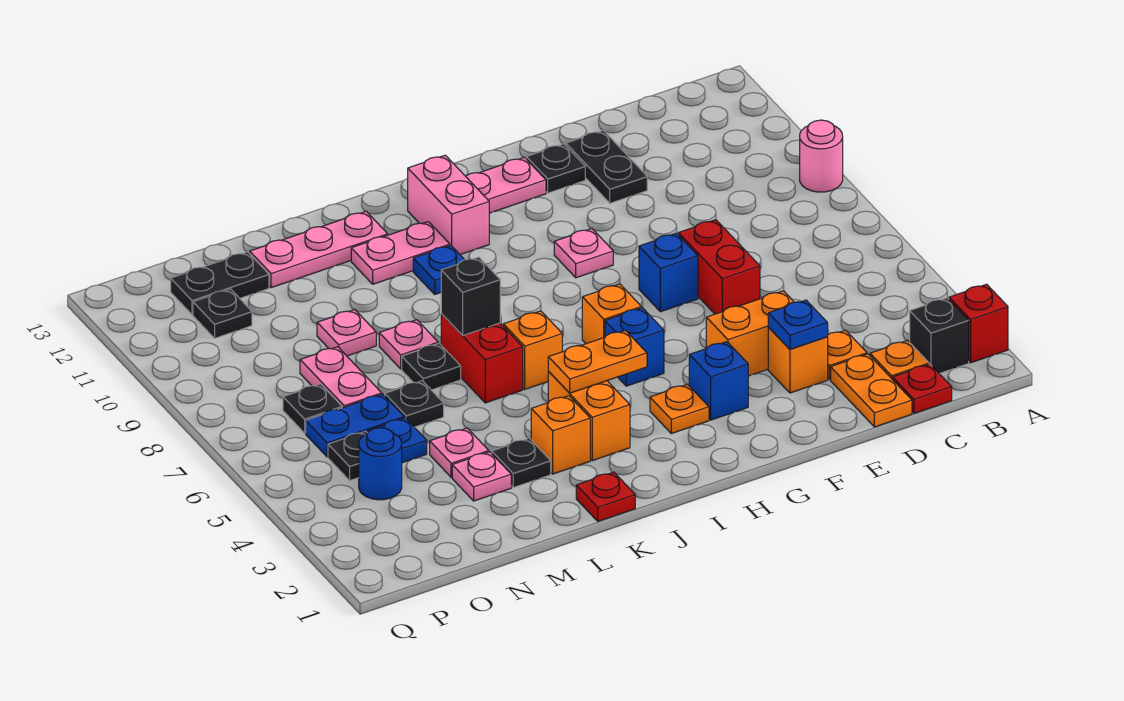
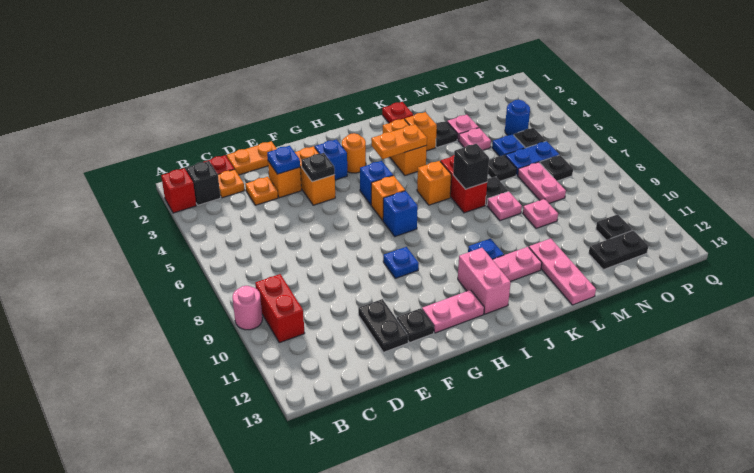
orange plate D1:D2 level 1 -> orange plate D1:E1 level 1
orange brick E4:F4 level 1 -> orange brick F3:F4 level 1
red brick E6:E7 level 1 -> red brick B9:B10 level 1
none -> black plate F4 level 2
blue brick F7 level 1 -> blue brick H7 level 1
pink plate G9 level 1 -> blue plate G9 level 1
orange plate H3 level 1 -> orange round brick H3 level 1
pink plate K12:M12 level 1 -> pink plate L11:L13 level 1

